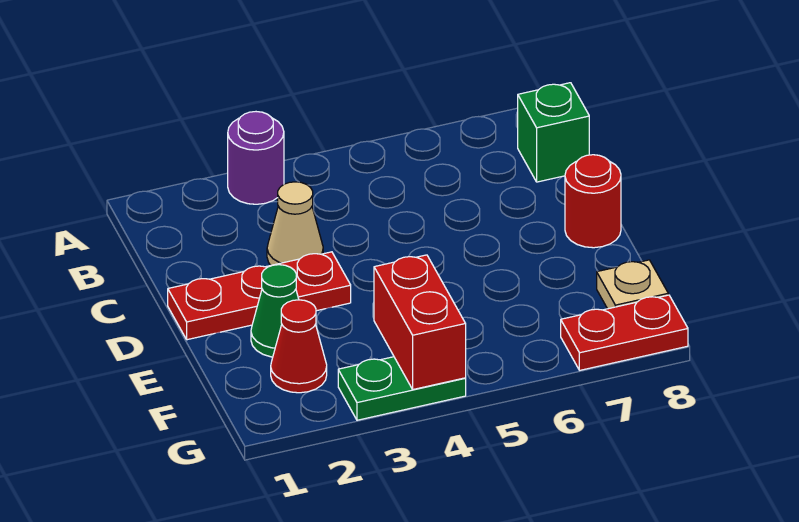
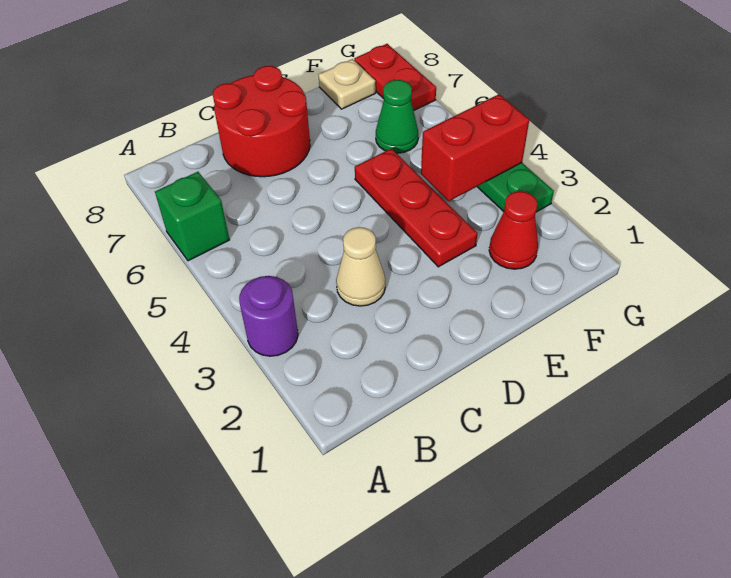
green brick B8 level 1 -> green brick A6 level 1
red plate D1:D3 level 1 -> red plate E3:E5 level 1
red round brick D8 level 1 -> red round brick C7:D8 level 1
green cone E2 level 1 -> green cone F6 level 1

